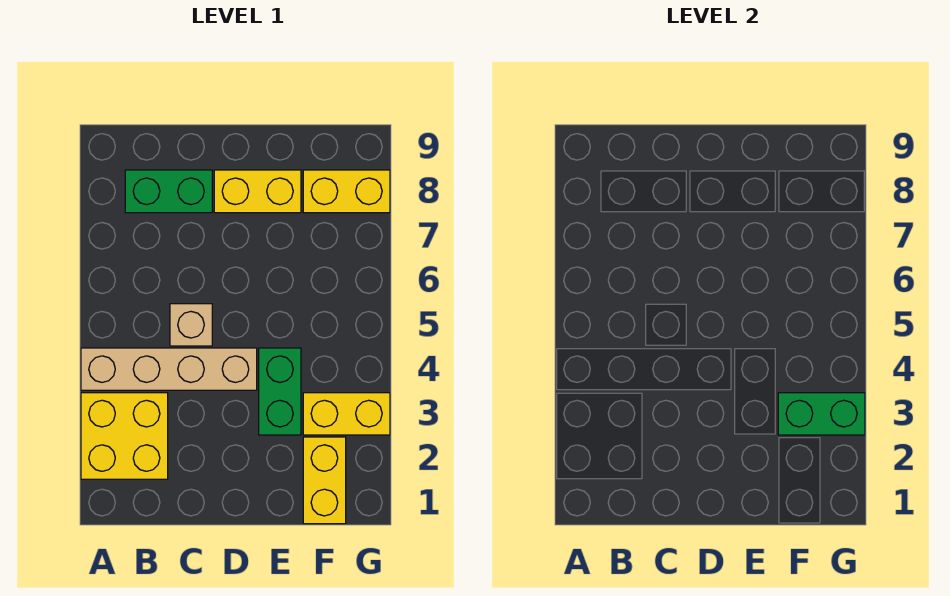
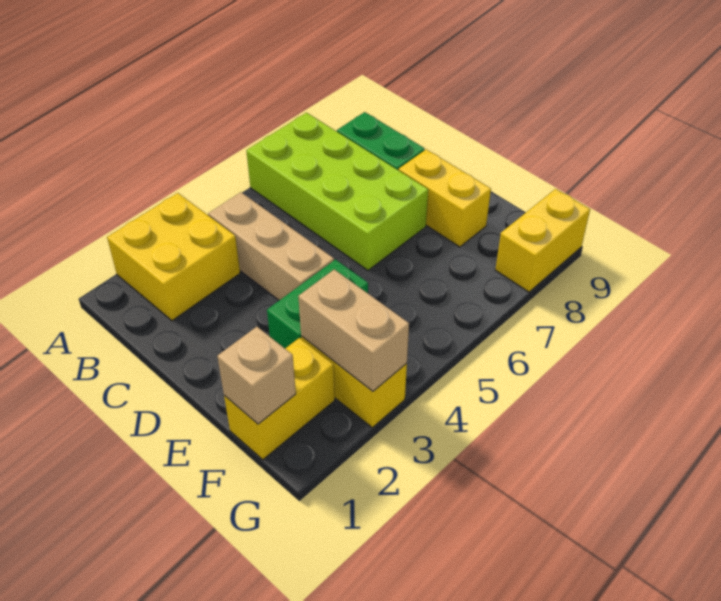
tan brick A4:D4 level 1 -> tan brick B4:D4 level 1
none -> lime brick A6:D7 level 1
tan brick C5 level 1 -> tan brick F1 level 2
green brick F3:G3 level 2 -> tan brick F3:G3 level 2
yellow brick F8:G8 level 1 -> yellow brick G8:G9 level 1

